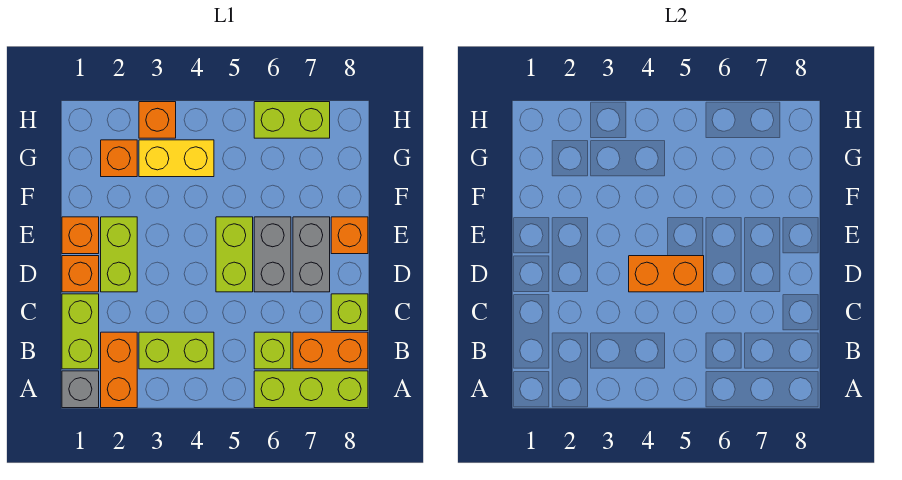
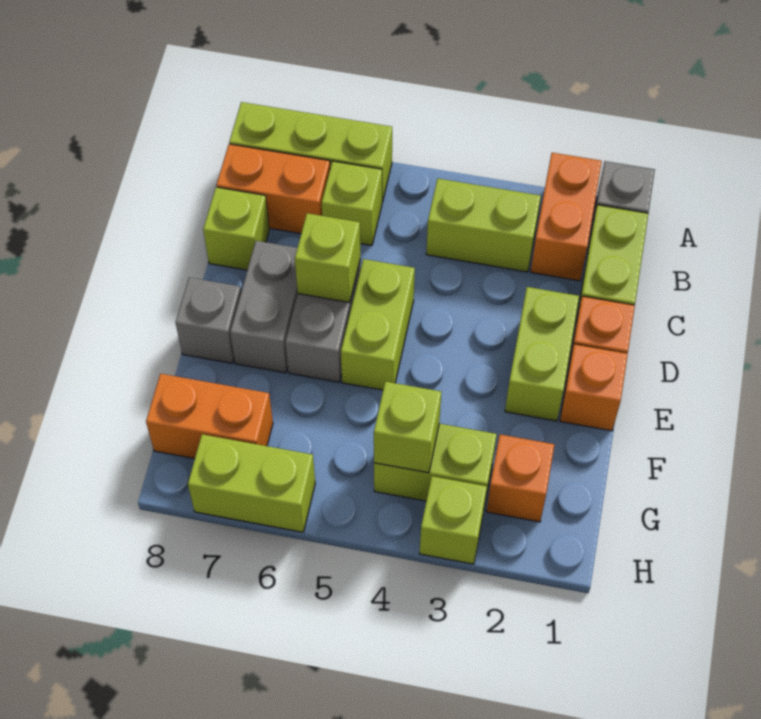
orange brick D4:D5 level 2 -> orange brick G7:G8 level 1
none -> lime brick D6 level 2
orange brick E8 level 1 -> grey brick E8 level 1
yellow brick G3:G4 level 1 -> lime brick G3:G4 level 1
none -> lime brick G4 level 2
orange brick H3 level 1 -> lime brick H3 level 1

